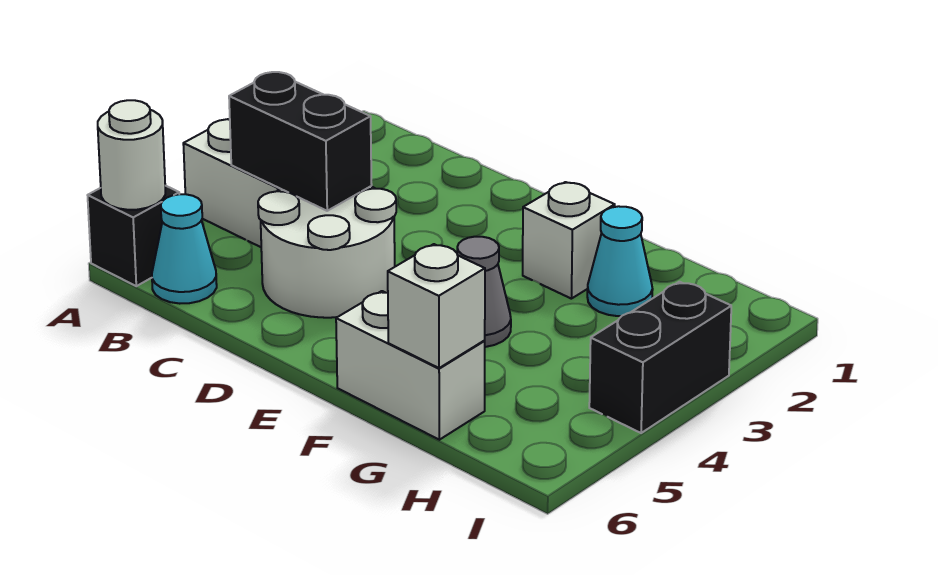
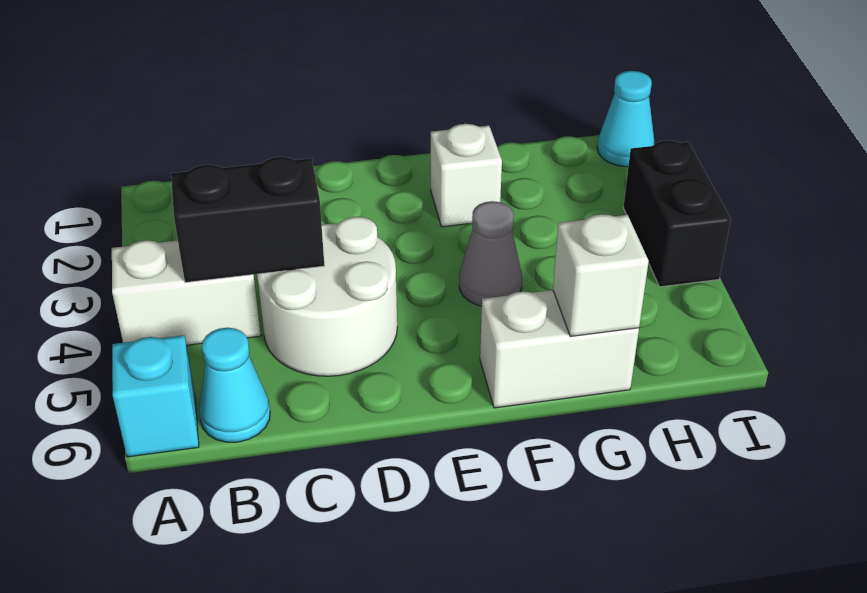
black brick A6 level 1 -> cyan brick A6 level 1
white round brick A6 level 2 -> none
cyan cone G2 level 1 -> cyan cone I1 level 1

